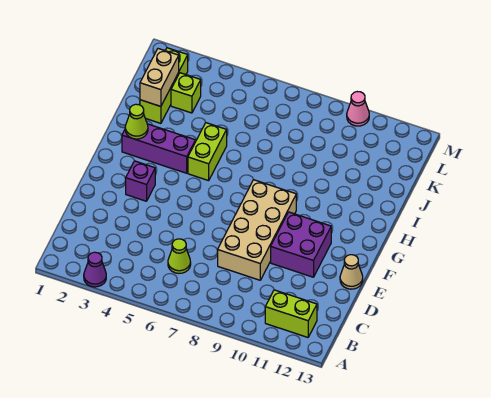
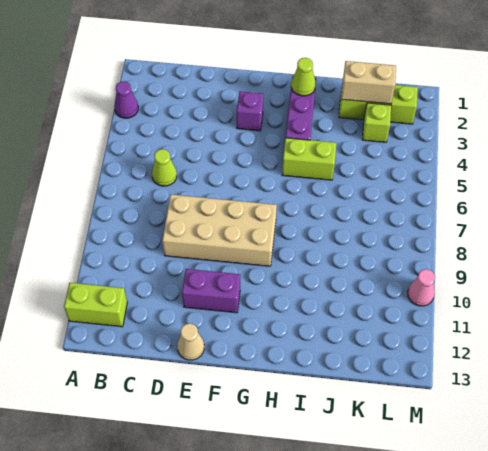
lime brick B11:B12 level 1 -> lime brick A12:B12 level 1
purple brick E10:F11 level 1 -> purple brick E11:F11 level 1

